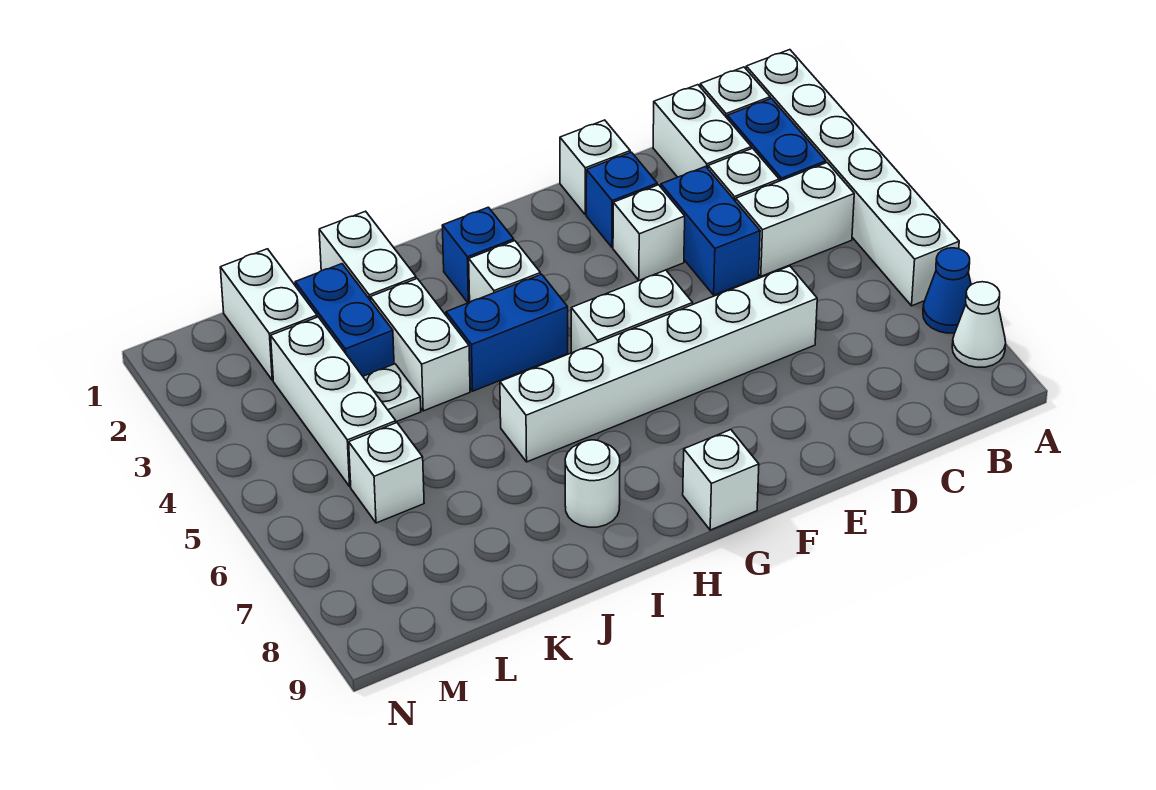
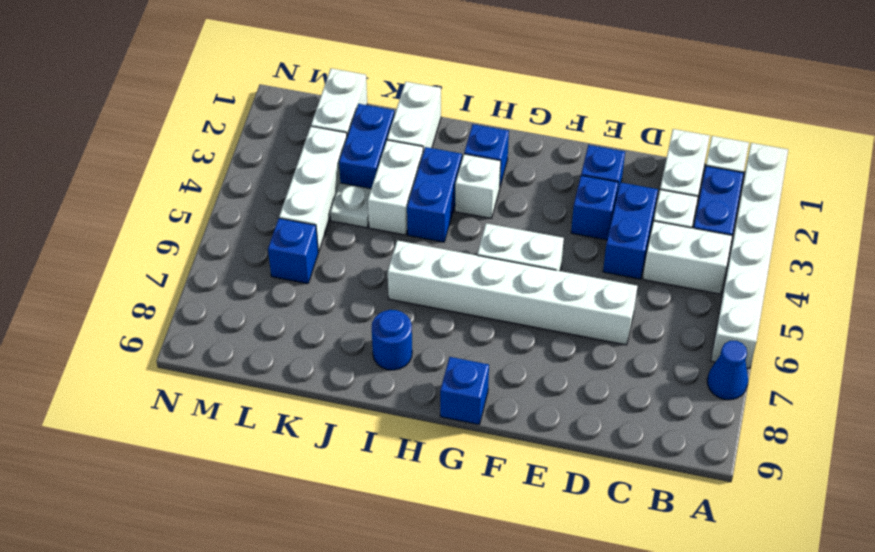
white cone A8 level 1 -> none
white brick E1 level 1 -> none
white brick E3 level 1 -> blue brick E3 level 1
white brick G9 level 1 -> blue brick G9 level 1
blue brick H4:I4 level 1 -> blue brick I3:I4 level 1
white round brick I8 level 1 -> blue round brick I8 level 1
white brick L6 level 1 -> blue brick L6 level 1

